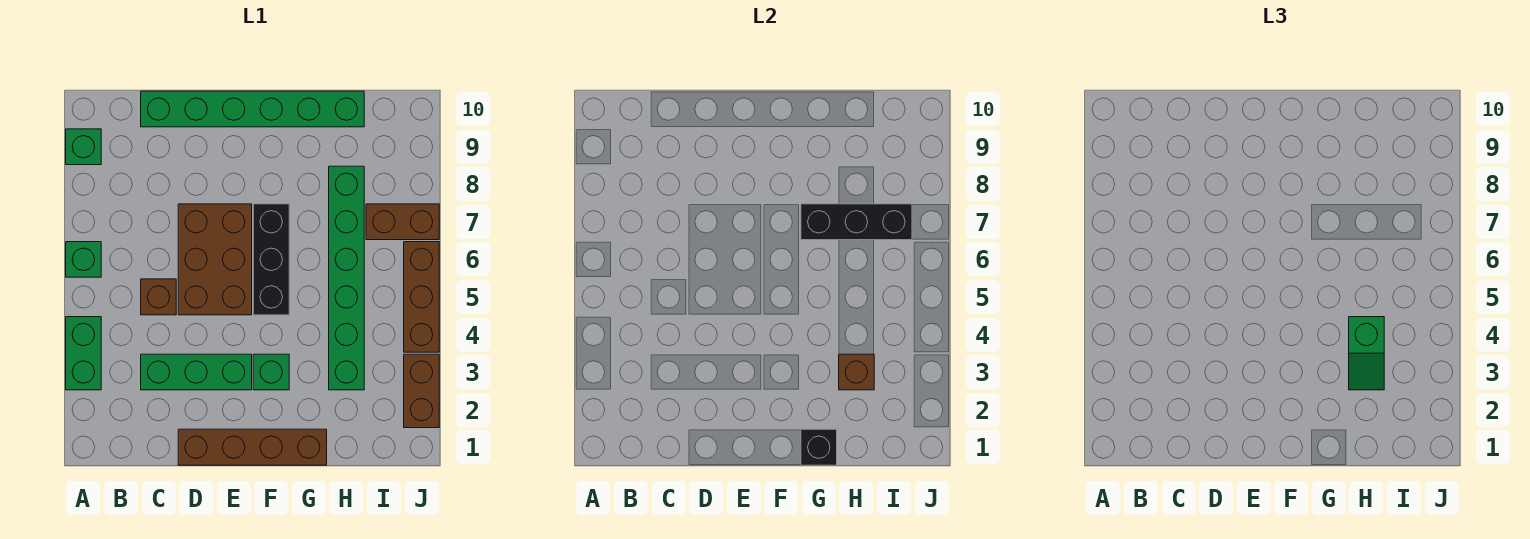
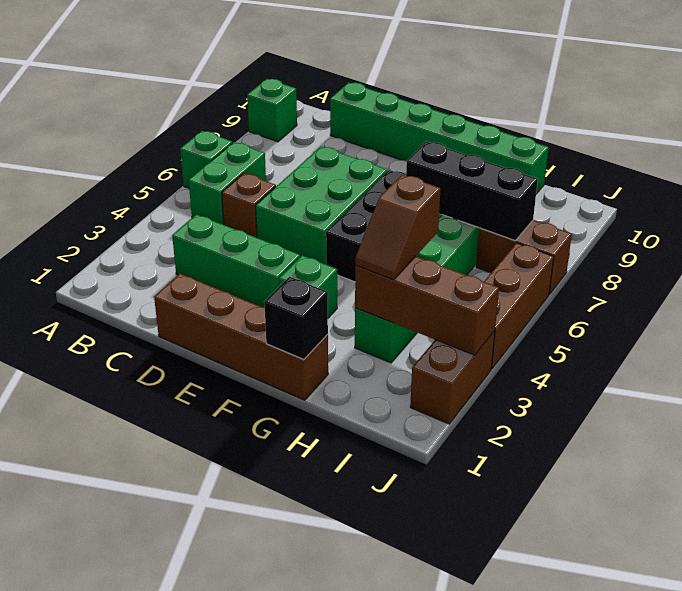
green brick A3:A4 level 1 -> green brick B5:B6 level 1
brown brick D5:E7 level 1 -> green brick D5:E7 level 1
brown brick H3 level 2 -> brown brick H3:J3 level 2
green slope H3:H4 level 3 top 4 -> brown slope H3:H4 level 3 top 4

